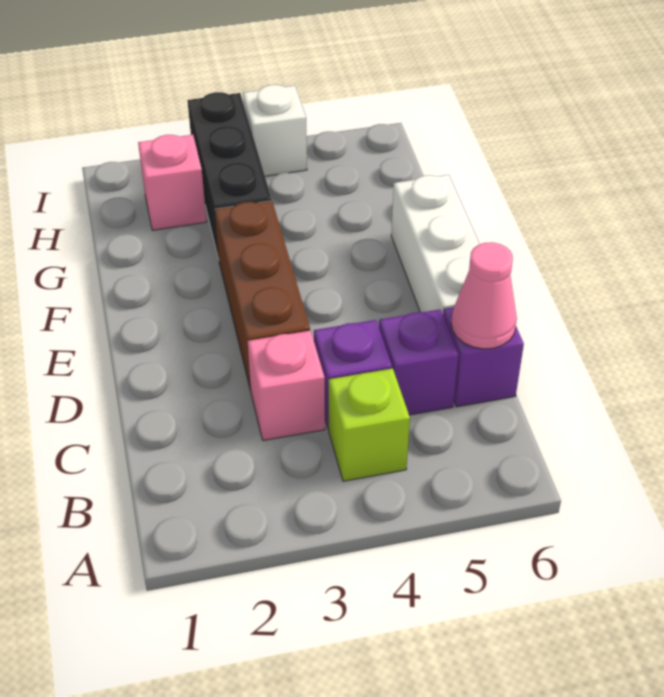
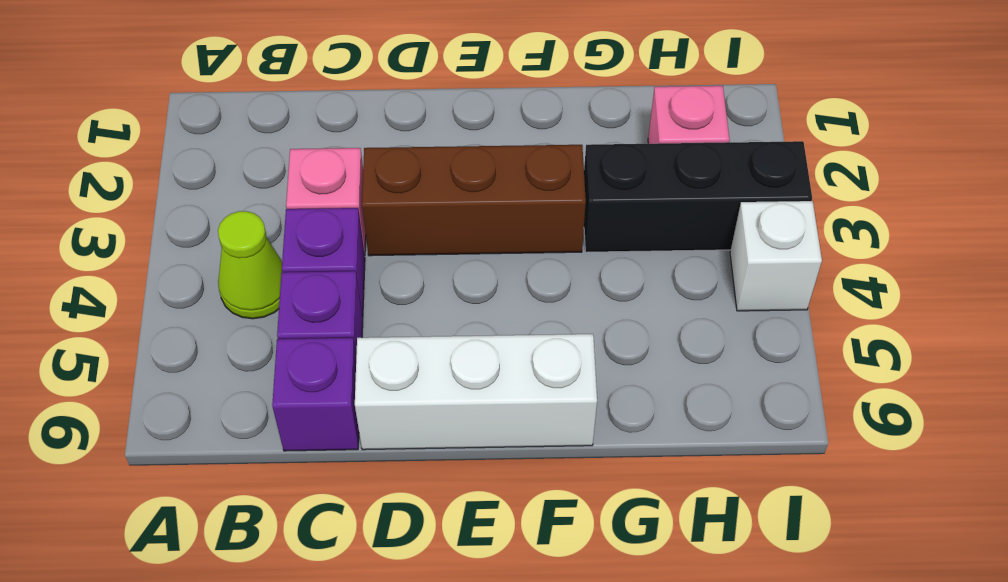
lime brick B4 level 1 -> lime cone B4 level 1
pink cone C6 level 2 -> none

